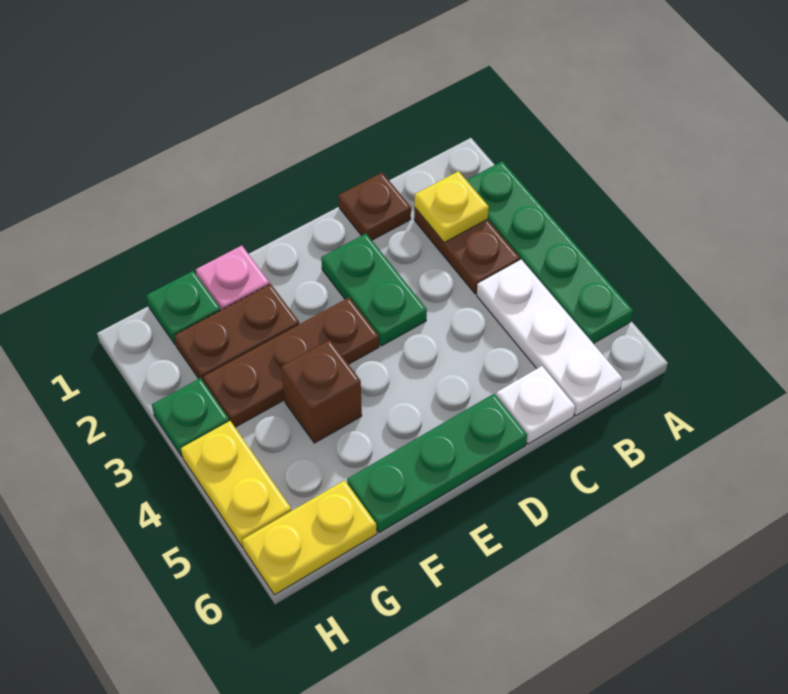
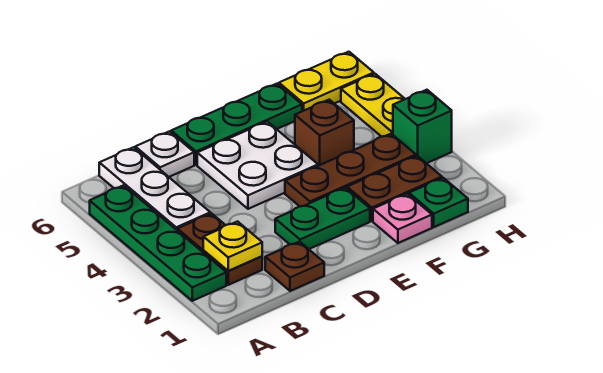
green plate D2:D3 level 1 -> green plate D2:E2 level 1
none -> white plate D4:E5 level 1
green plate H3 level 1 -> green brick H3 level 1

